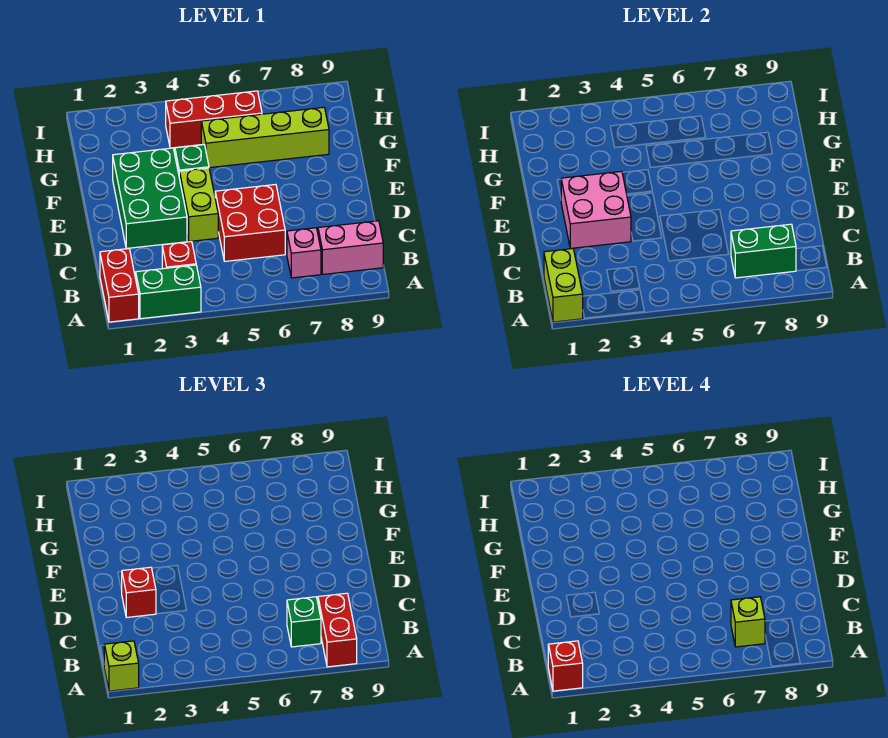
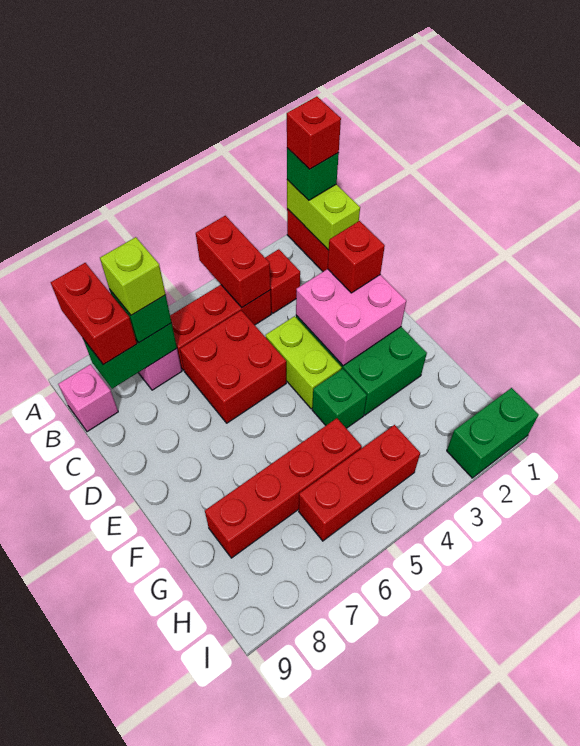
lime brick A1 level 3 -> green brick A1 level 3
green brick A2:A3 level 1 -> green brick I1:I2 level 1
none -> red brick A4:B4 level 2
none -> red brick B4:B6 level 1
pink brick B8:B9 level 1 -> pink brick B9 level 1
lime brick G5:G8 level 1 -> red brick G5:G8 level 1

